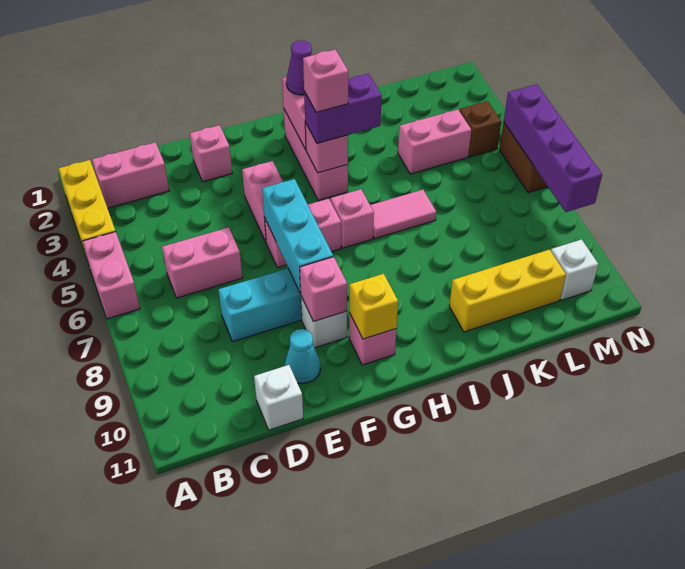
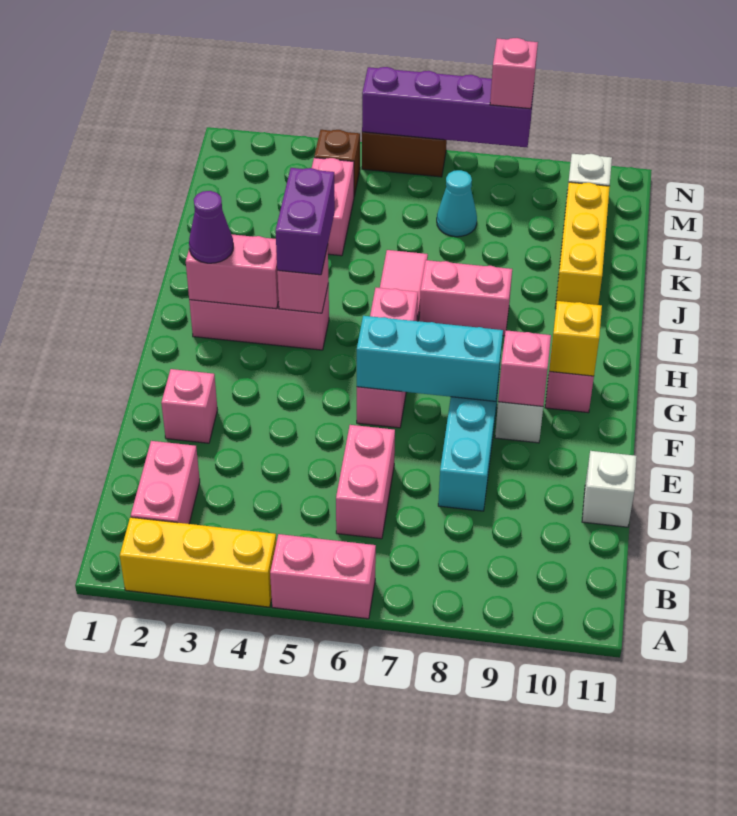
cyan cone E10 level 1 -> cyan cone L7 level 1
pink brick F4:F5 level 1 -> pink brick I7:I8 level 1
pink brick H4 level 4 -> pink brick N8 level 3

